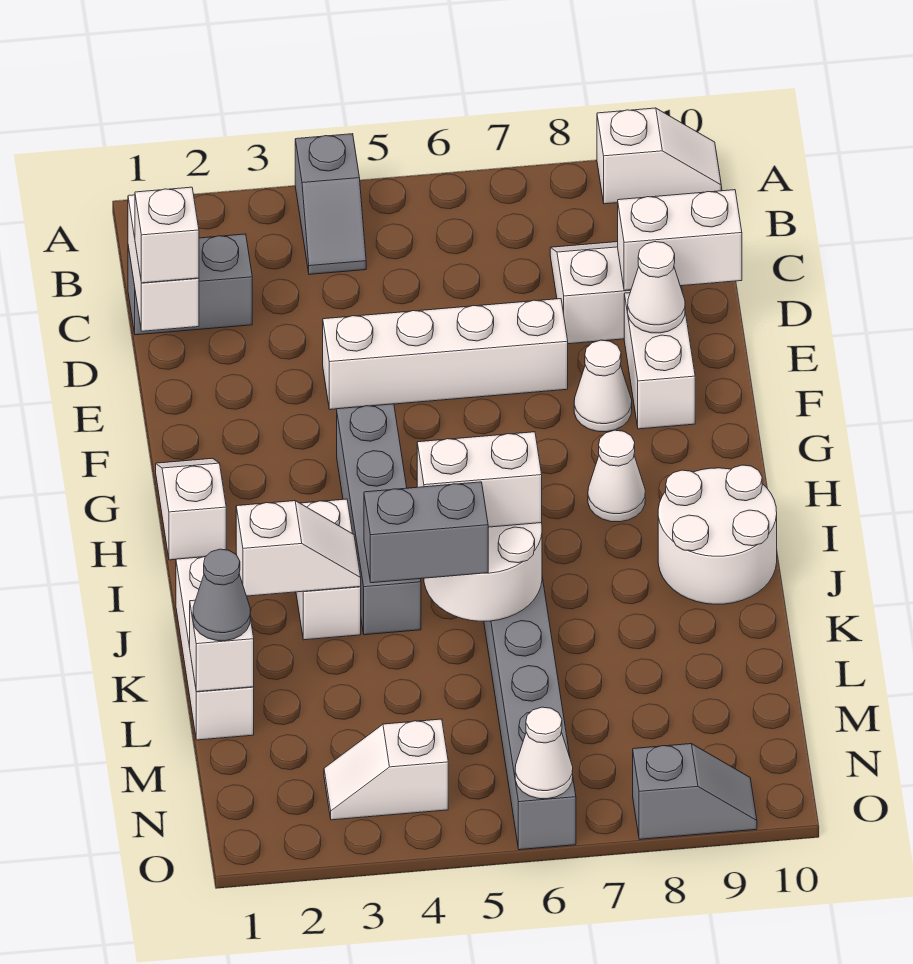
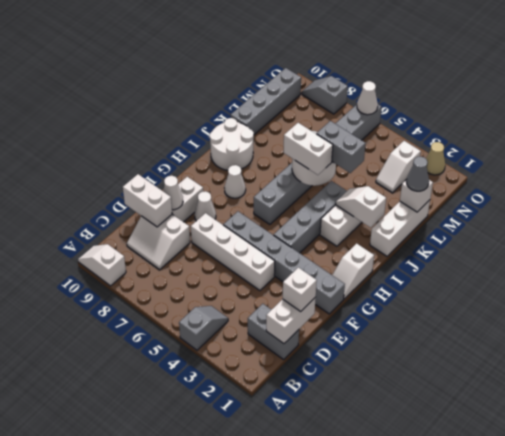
none -> grey brick F1:F6 level 1
none -> grey brick K10:N10 level 1
white slope N3:N4 level 1 top 4 -> white slope M3:N3 level 1 top N
none -> tan cone O2 level 1

